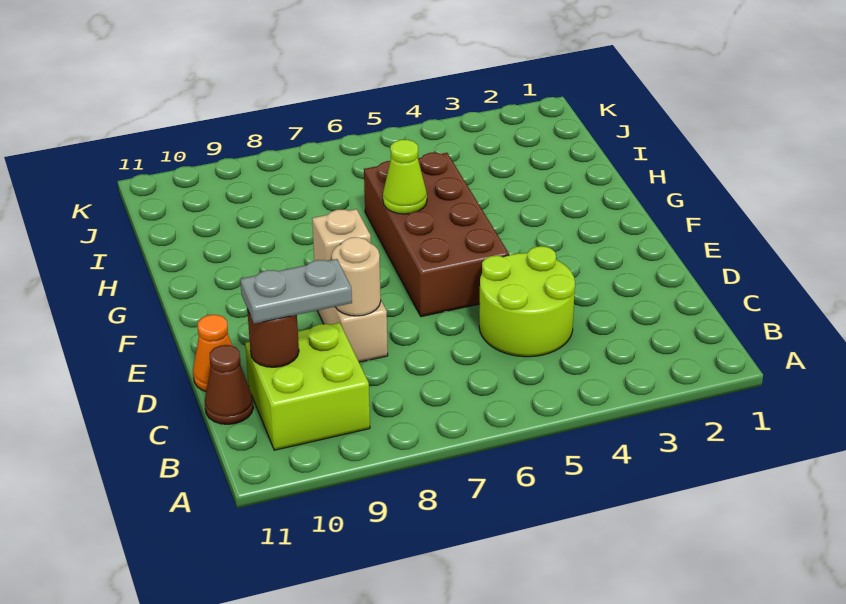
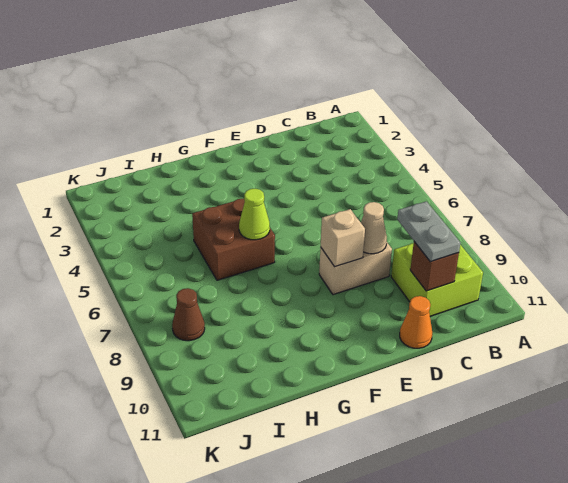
lime round brick C4:D5 level 1 -> none
brown round brick C10 level 2 -> brown brick C10 level 2
brown cone C11 level 1 -> brown cone J8 level 1
tan round brick D8 level 2 -> tan cone D8 level 2
brown brick E5:H6 level 1 -> brown brick G5:H6 level 1

